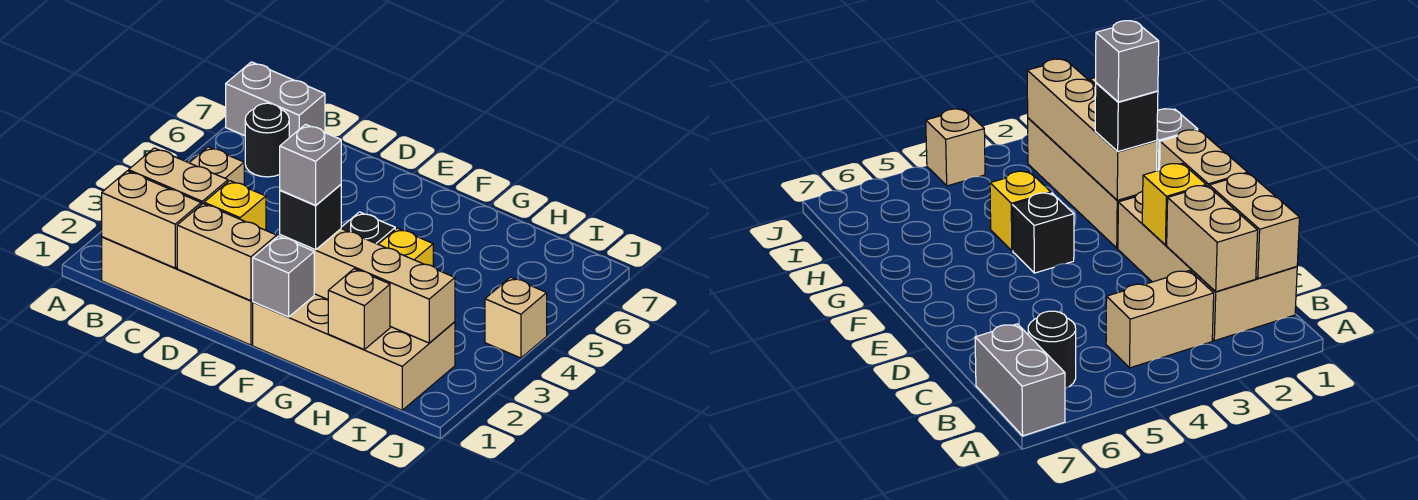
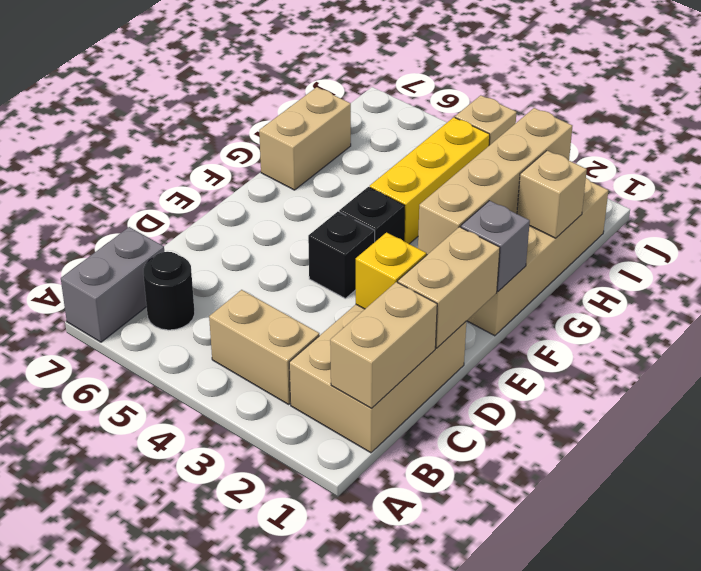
tan brick B1:E2 level 1 -> tan brick B1:D2 level 1
tan brick B2:C2 level 2 -> tan brick G7:H7 level 1
black brick F2 level 3 -> black brick E4 level 1
grey brick F2 level 4 -> none
yellow brick G4 level 1 -> yellow brick G4:I4 level 1

